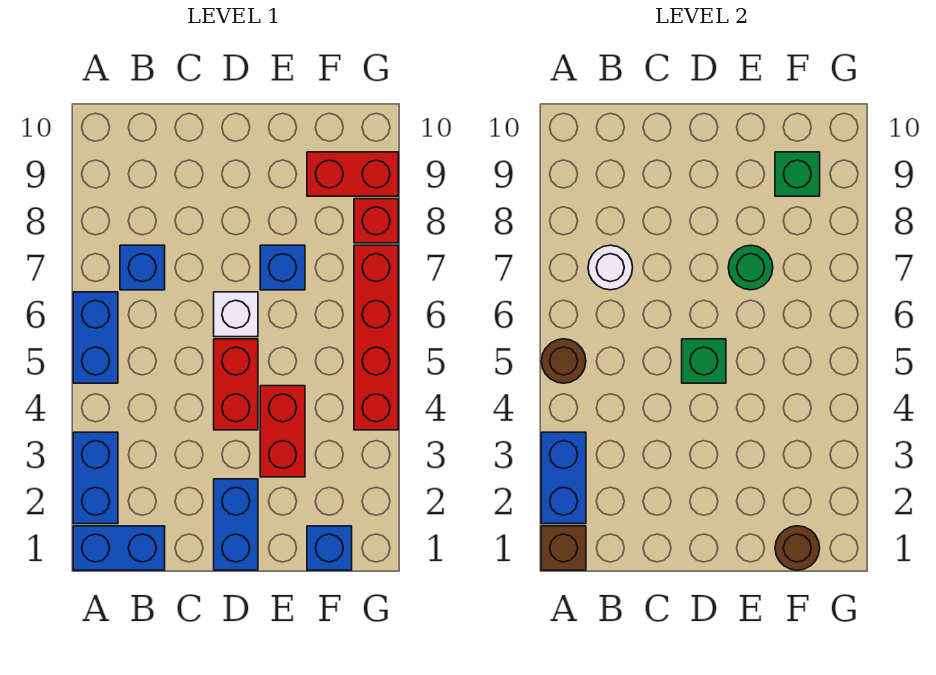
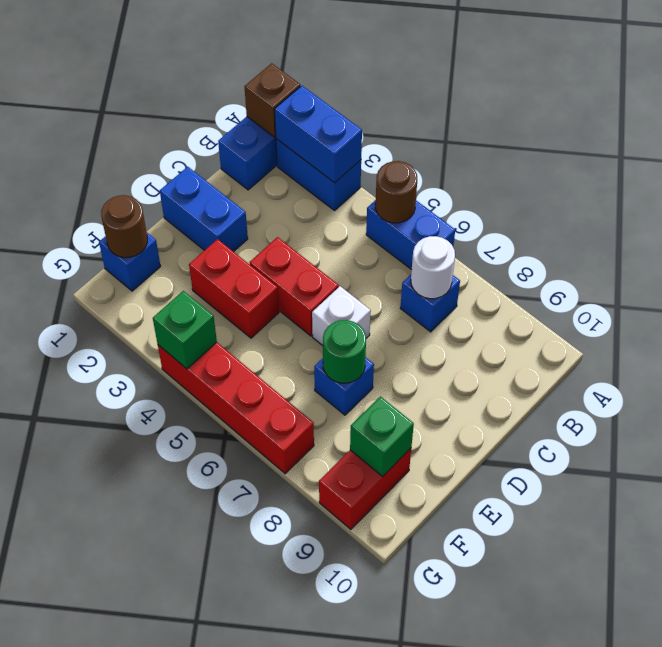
green brick D5 level 2 -> green brick G4 level 2
red brick G8 level 1 -> none

